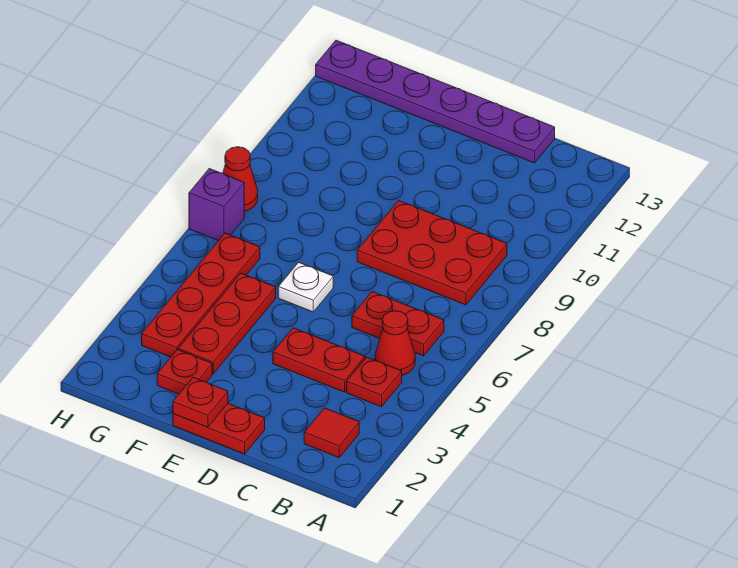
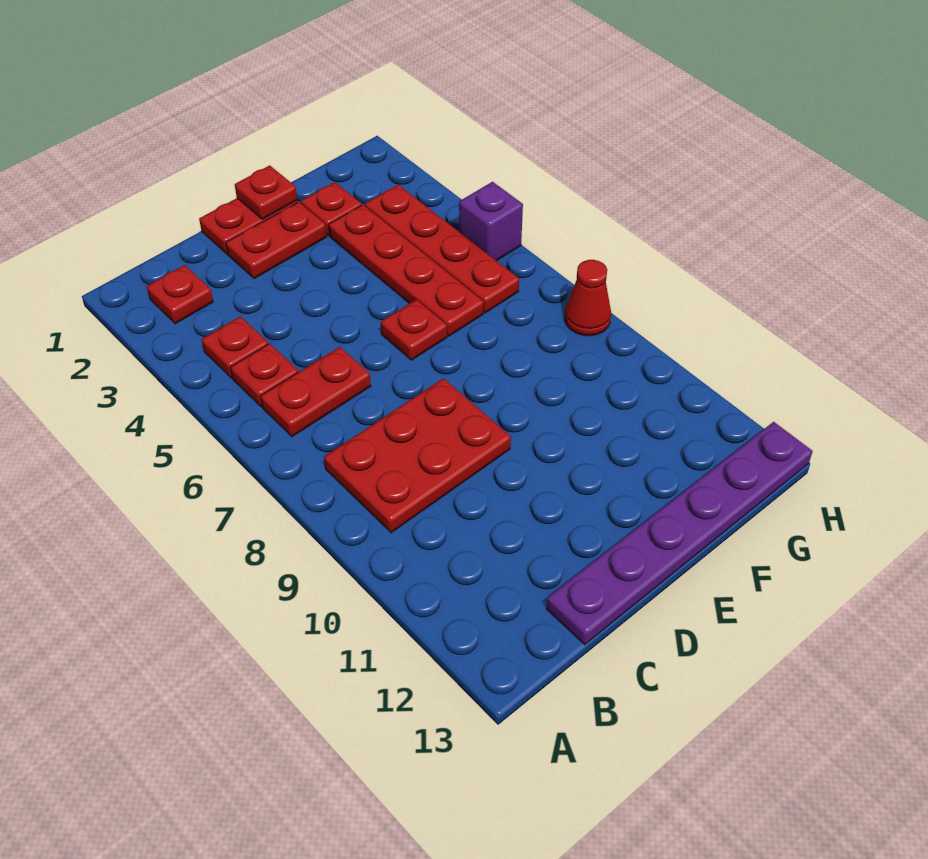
red tile B2 level 1 -> red plate B2 level 1
red cone B5 level 1 -> red plate B5 level 1
red plate C4:D4 level 1 -> red plate D2:E2 level 1
white plate E6 level 1 -> red plate E6 level 1
red plate F3:F5 level 1 -> red plate F3:F6 level 1
purple brick H7 level 1 -> purple brick H5 level 1

